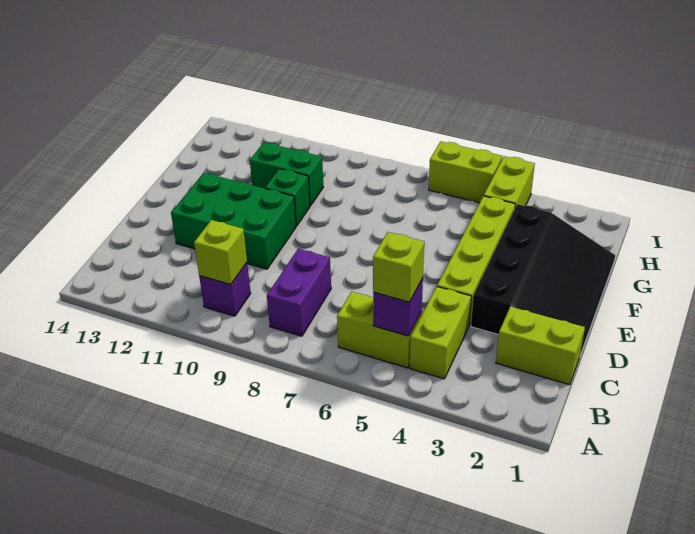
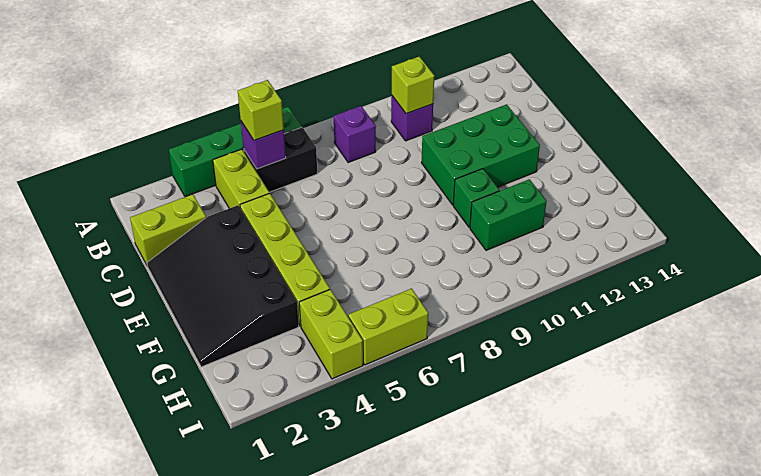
none -> green brick A3:A6 level 1
lime brick B5:B6 level 1 -> black brick B5:B6 level 1
purple brick B8:C8 level 1 -> purple brick B8 level 1

